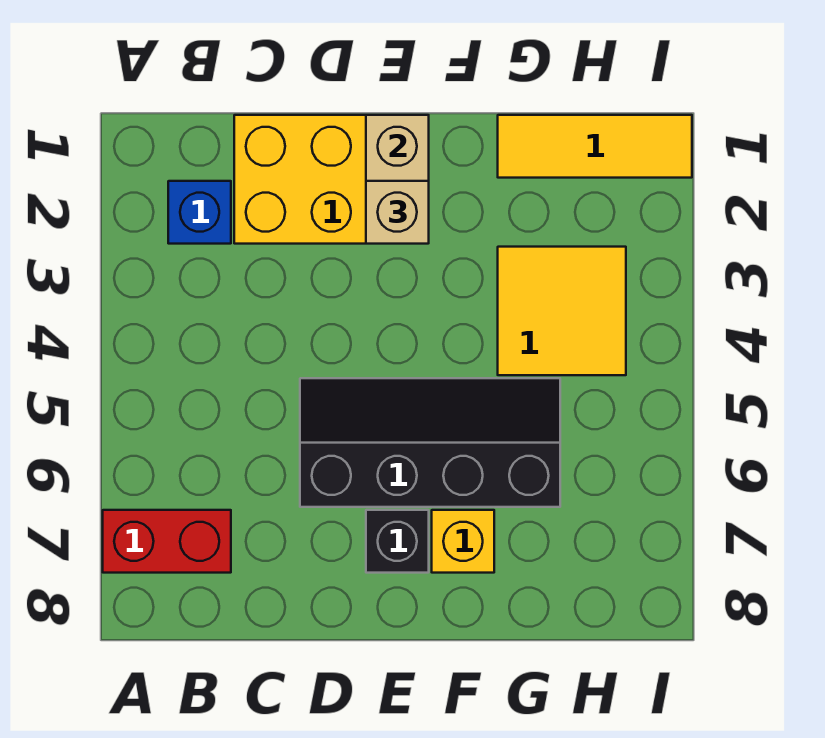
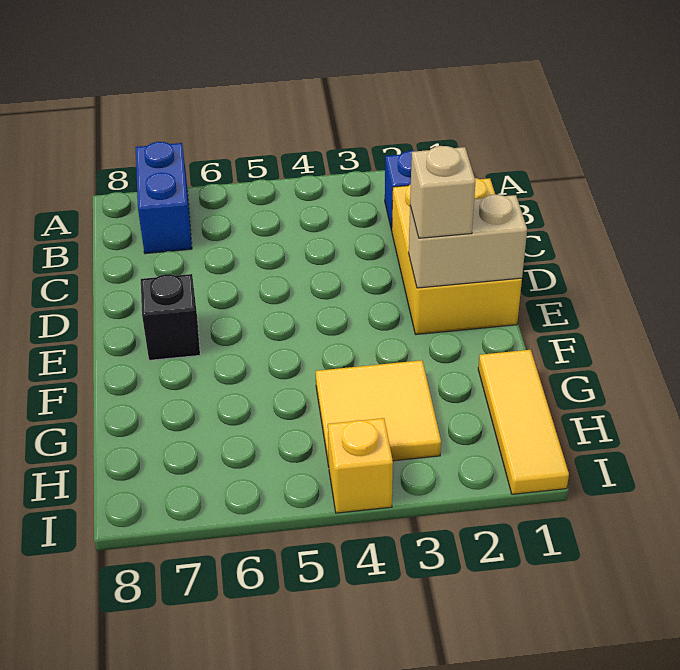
red brick A7:B7 level 1 -> blue brick A7:B7 level 1
black slope D5:G6 level 1 top 6 -> none
yellow brick F7 level 1 -> yellow brick I4 level 1

